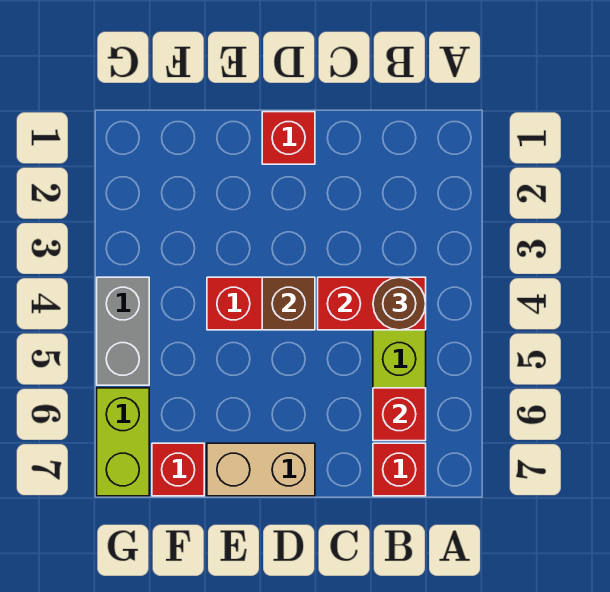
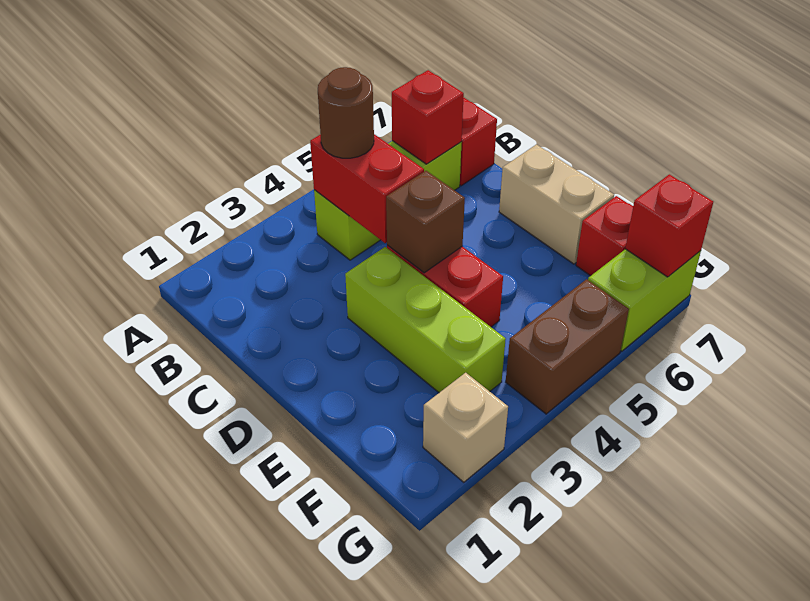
red brick D1 level 1 -> red brick G7 level 2
none -> lime brick D3:F3 level 1
none -> tan brick G2 level 1
grey brick G4:G5 level 1 -> brown brick G4:G5 level 1

